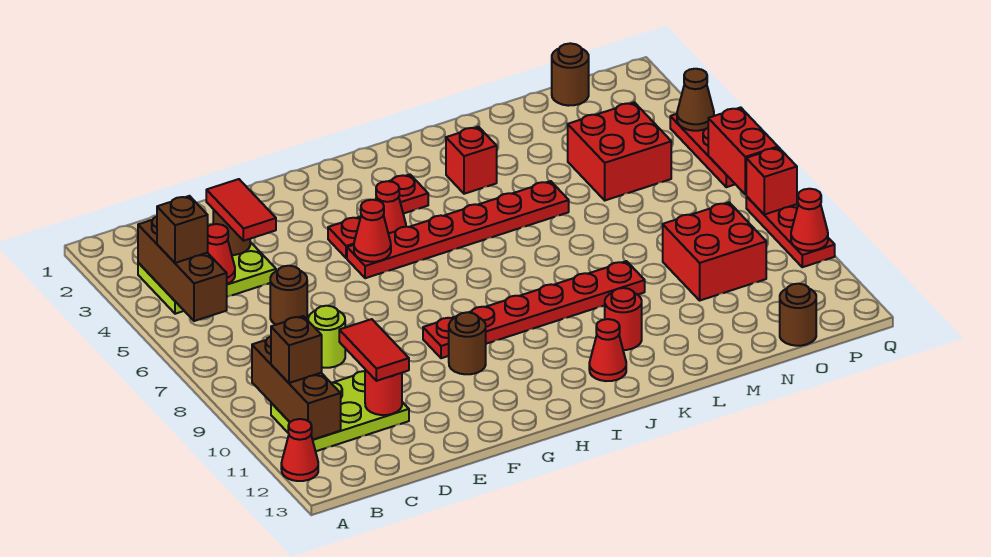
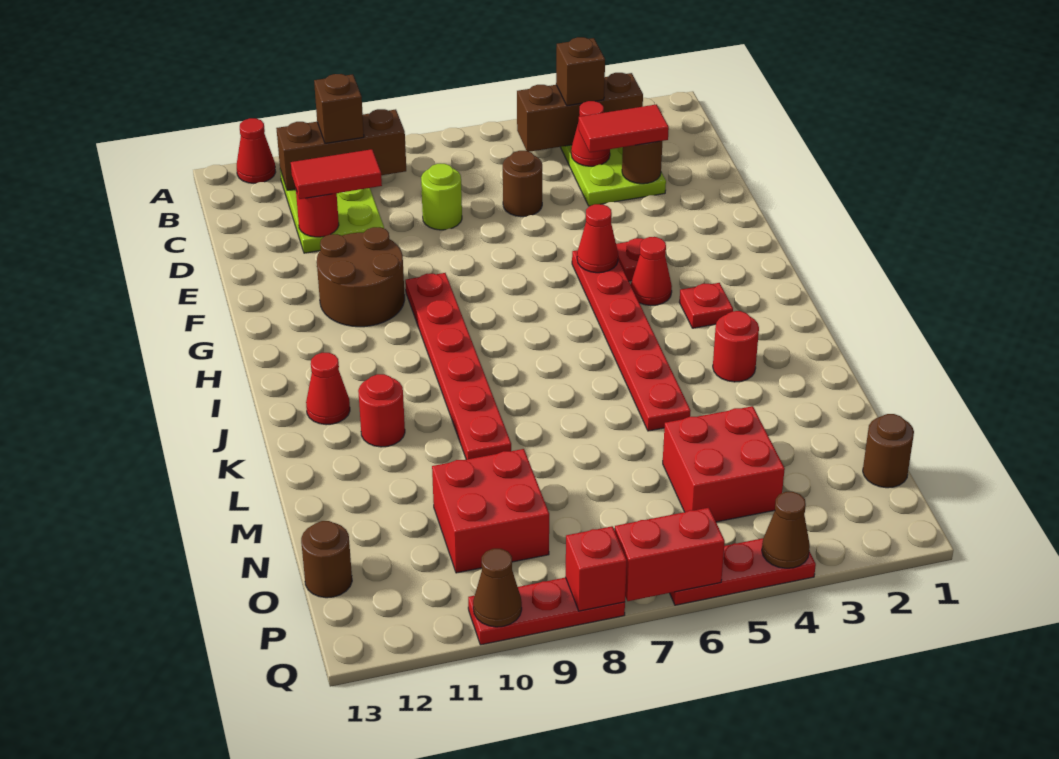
brown round brick G10 level 1 -> brown round brick F10:G11 level 1
red brick K3 level 1 -> red round brick K3 level 1
red cone Q10 level 2 -> brown cone Q10 level 2

